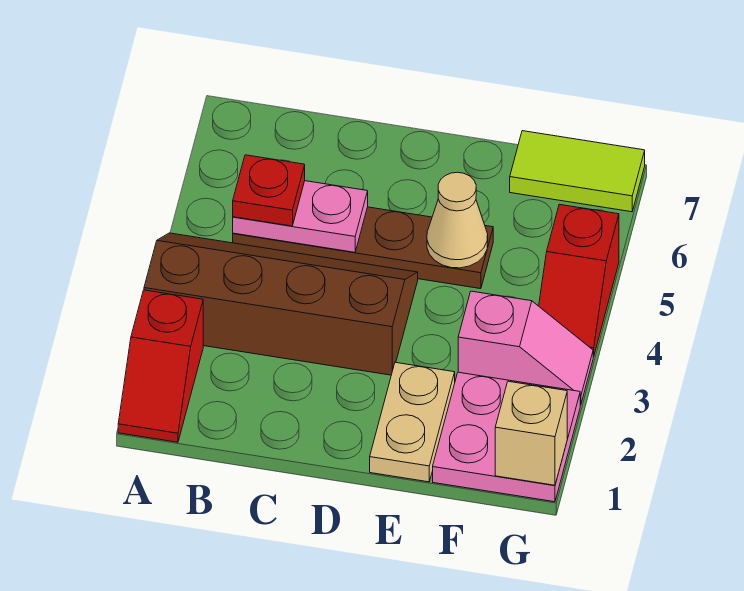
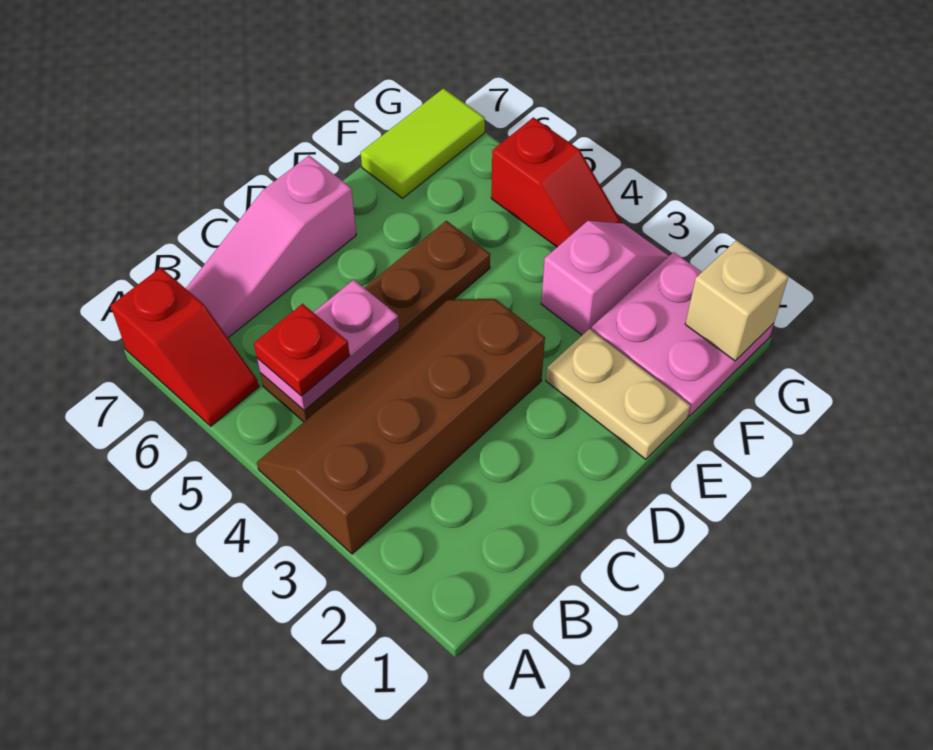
red slope A1:A2 level 1 top 2 -> red slope A6:A7 level 1 top 7
none -> pink slope B7:D7 level 1 top D
tan cone E5 level 2 -> none

